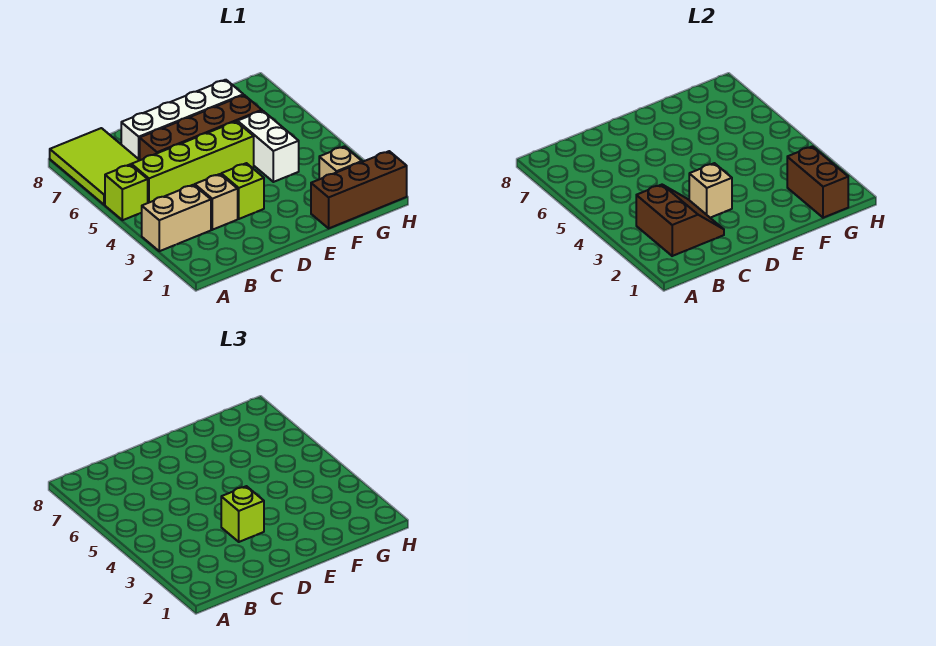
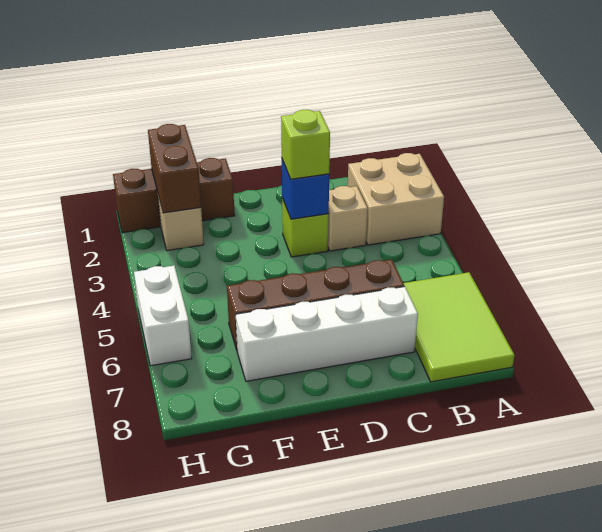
tan brick A3:B3 level 1 -> tan brick A2:B3 level 1
lime brick A5 level 1 -> none
brown slope B2:C3 level 2 top B -> none
lime brick B5:E5 level 1 -> none
tan brick D3 level 2 -> blue brick D3 level 2
white brick F4:F5 level 1 -> white brick H5:H6 level 1

